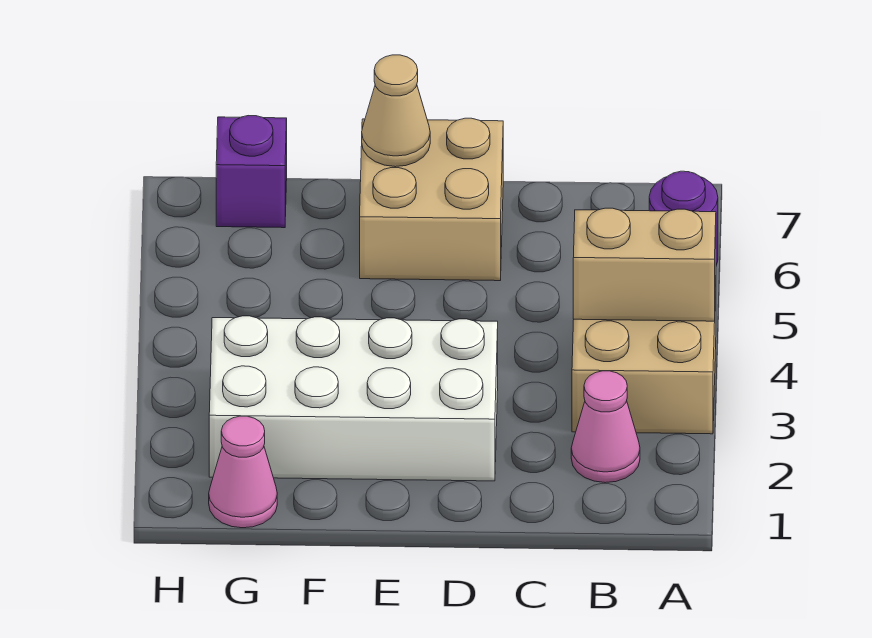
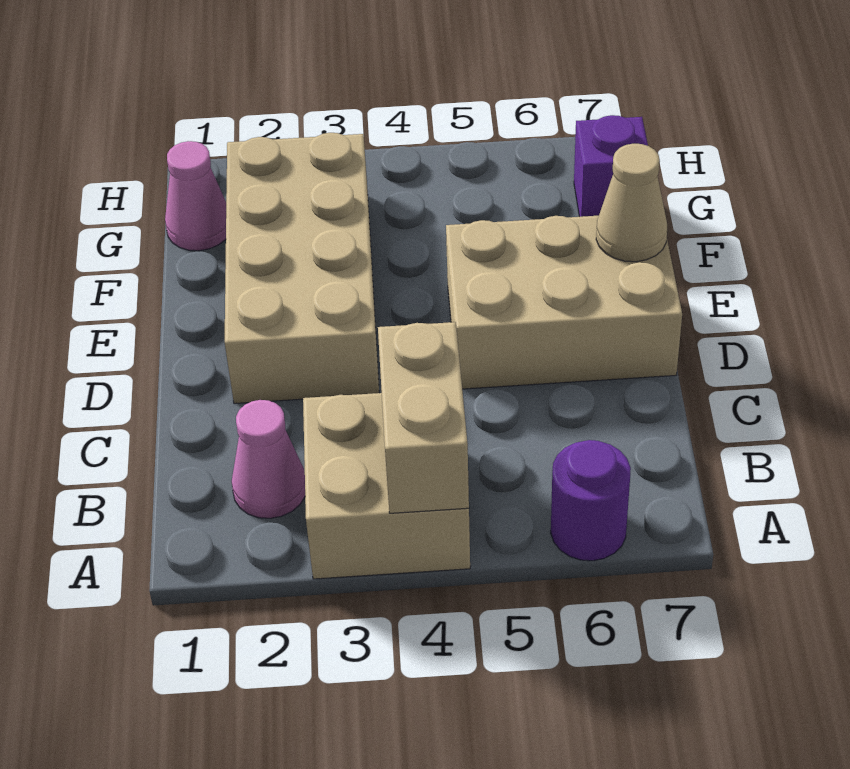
white brick D2:G3 level 1 -> tan brick D2:G3 level 1
tan brick D6:E7 level 1 -> tan brick D5:E7 level 1

